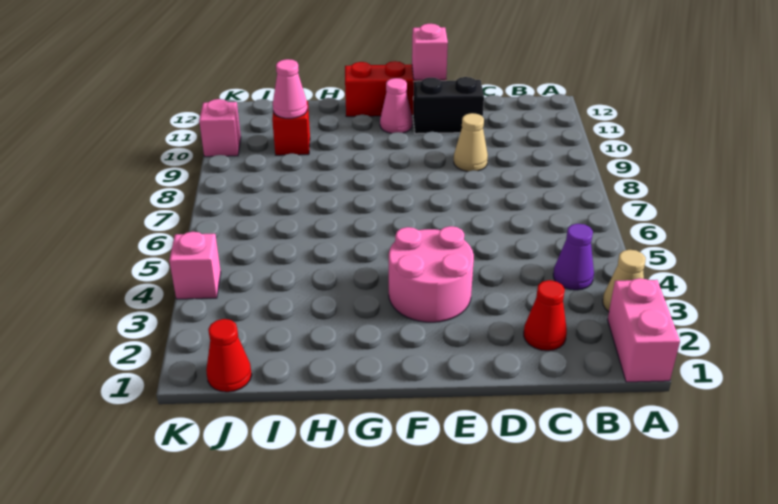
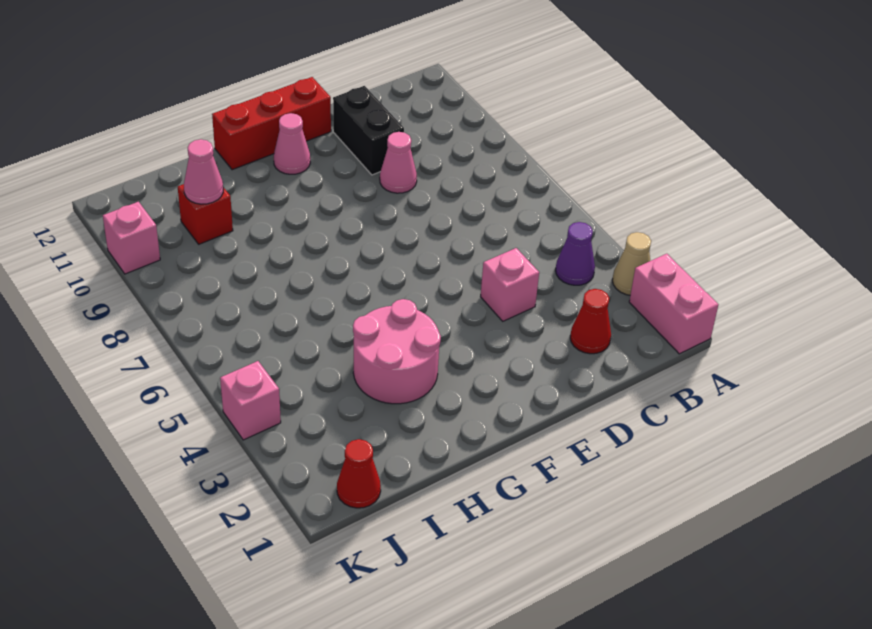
tan cone D9 level 1 -> pink cone D9 level 1
black brick D11:E11 level 1 -> black brick D10:D11 level 1
pink round brick E3:F4 level 1 -> pink round brick G3:H4 level 1
pink brick E12 level 2 -> pink brick D4 level 1

